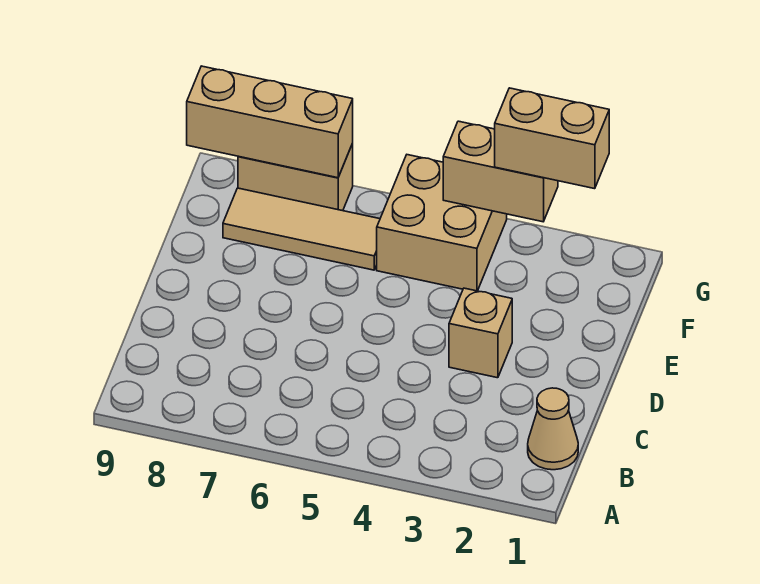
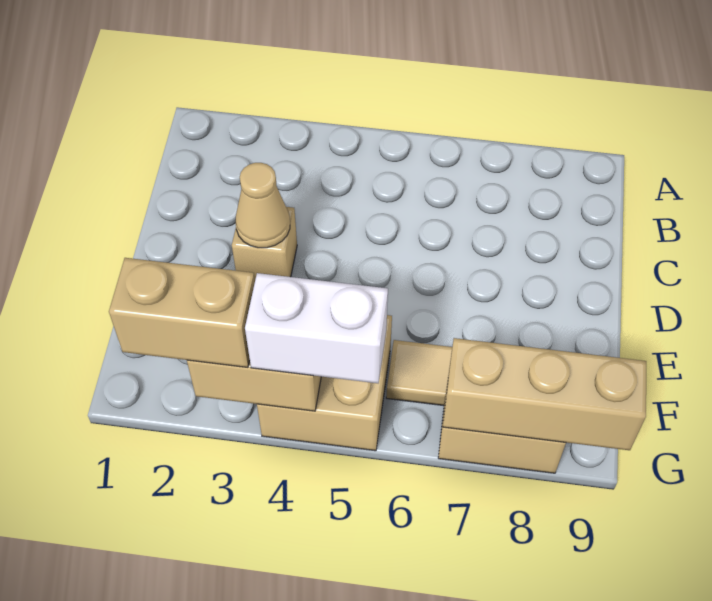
tan cone B1 level 1 -> tan cone D3 level 2
none -> white brick G4:G5 level 3

